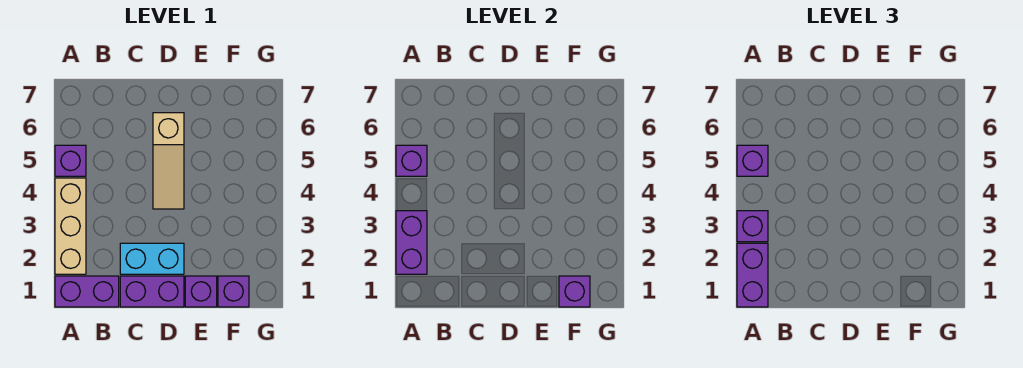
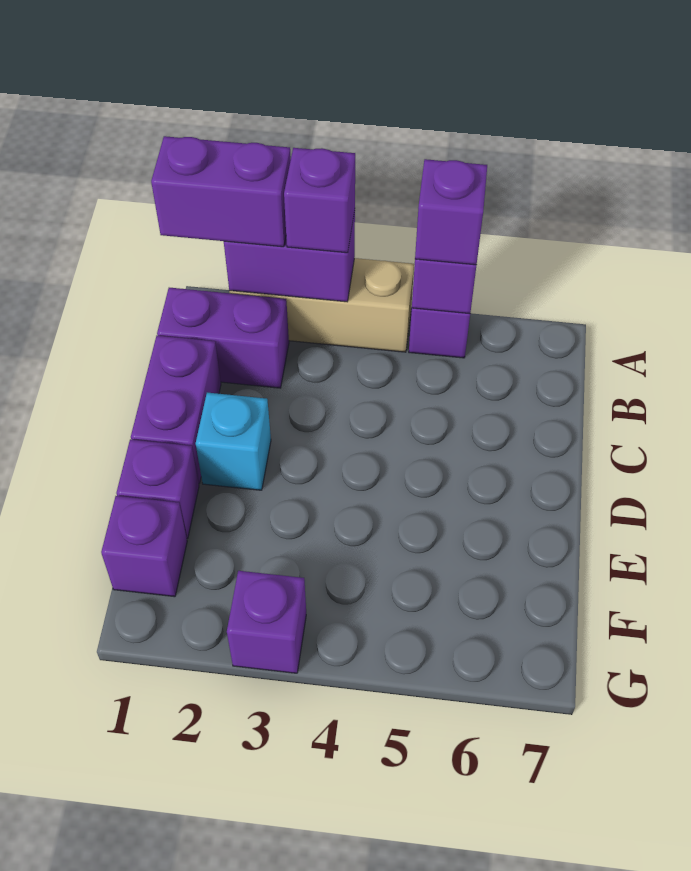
purple brick A1:B1 level 1 -> purple brick B1:B2 level 1
cyan brick C2:D2 level 1 -> cyan brick D2 level 1
tan slope D4:D6 level 1 top 6 -> none
purple brick F1 level 2 -> purple brick G3 level 1

